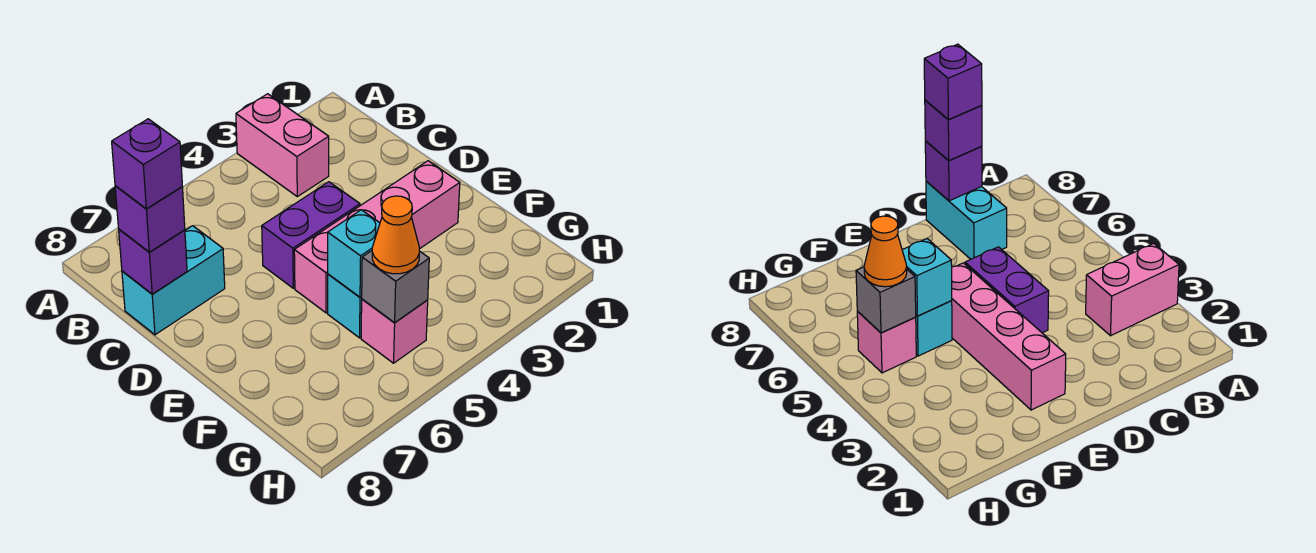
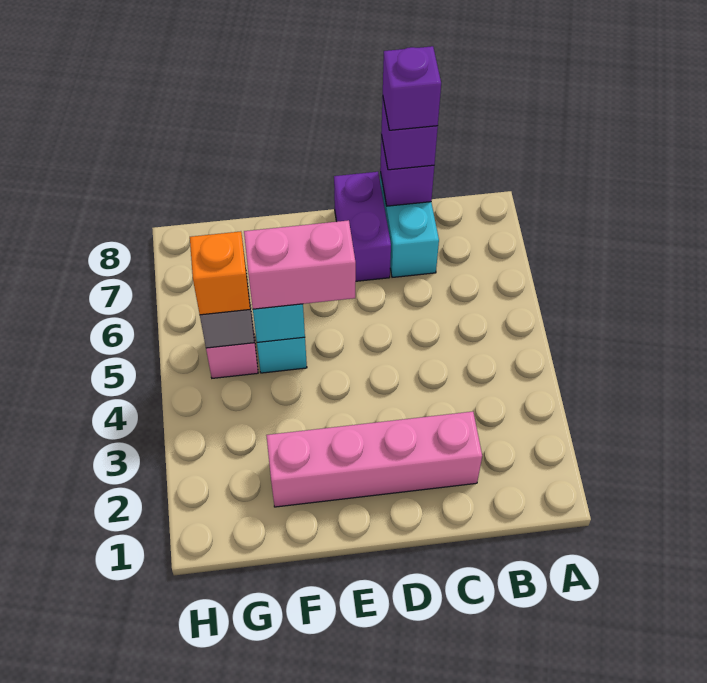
pink brick A3:B3 level 1 -> pink brick E5:F5 level 3
purple brick D4:D5 level 1 -> purple brick D7:D8 level 1
pink brick E2:E5 level 1 -> pink brick C2:F2 level 1
orange cone G5 level 3 -> orange brick G5 level 3

